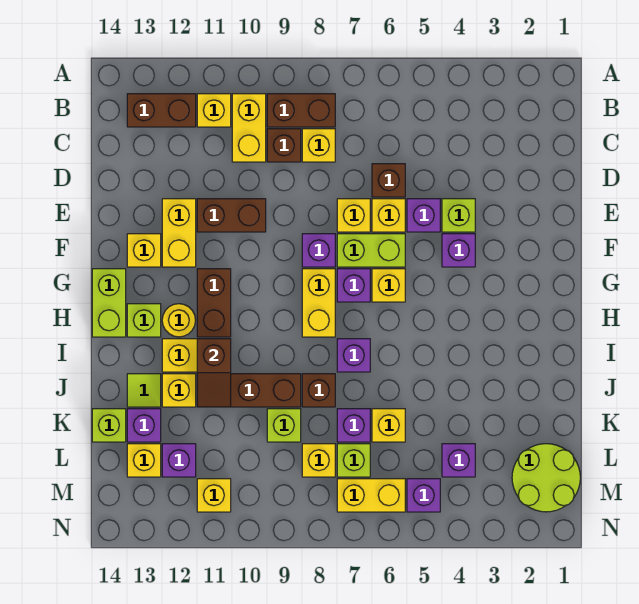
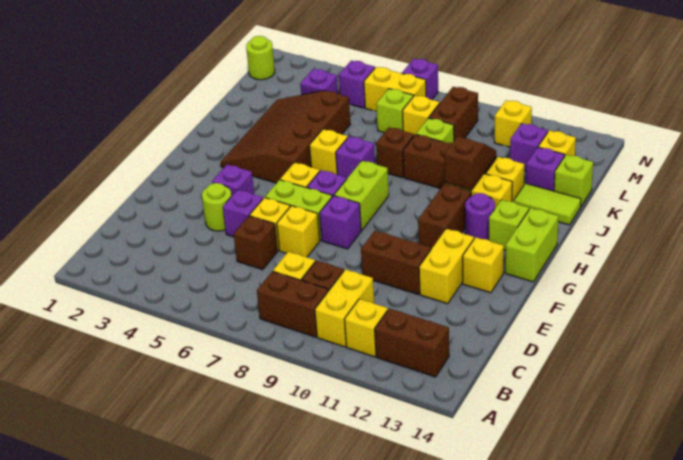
lime brick E4 level 1 -> lime round brick E4 level 1
yellow brick G8:H8 level 1 -> lime brick G8:H8 level 1
none -> brown slope H3:K5 level 1 top 5
yellow round brick H12 level 1 -> purple round brick H12 level 1
lime tile J13 level 1 -> lime tile J13:J14 level 1
yellow brick K6 level 1 -> yellow brick I6 level 1
purple brick K7 level 1 -> purple brick N7 level 1
lime round brick L1:M2 level 1 -> lime round brick M1 level 1
none -> brown brick L9:M9 level 1

